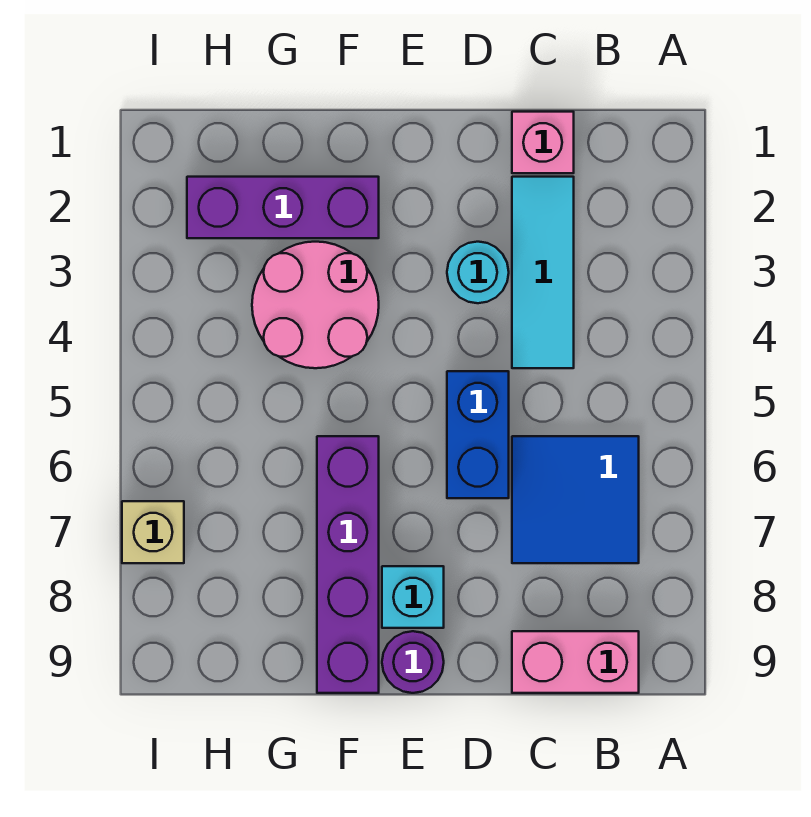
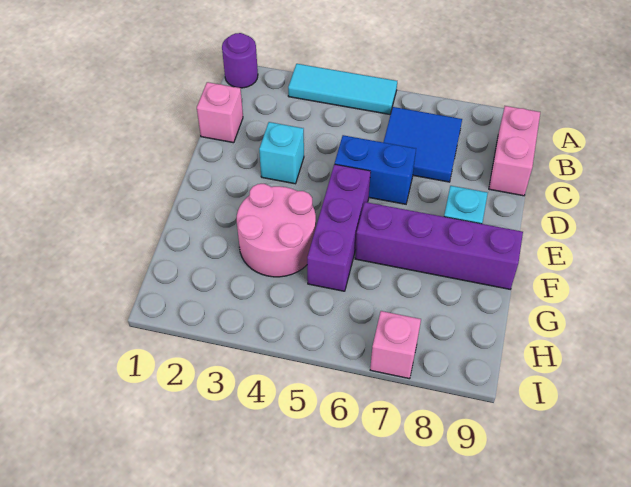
cyan tile C2:C4 level 1 -> cyan tile A3:A5 level 1
cyan round brick D3 level 1 -> cyan brick D3 level 1
purple round brick E9 level 1 -> purple round brick A1 level 1
purple brick F2:H2 level 1 -> purple brick E5:G5 level 1
tan brick I7 level 1 -> pink brick I7 level 1

